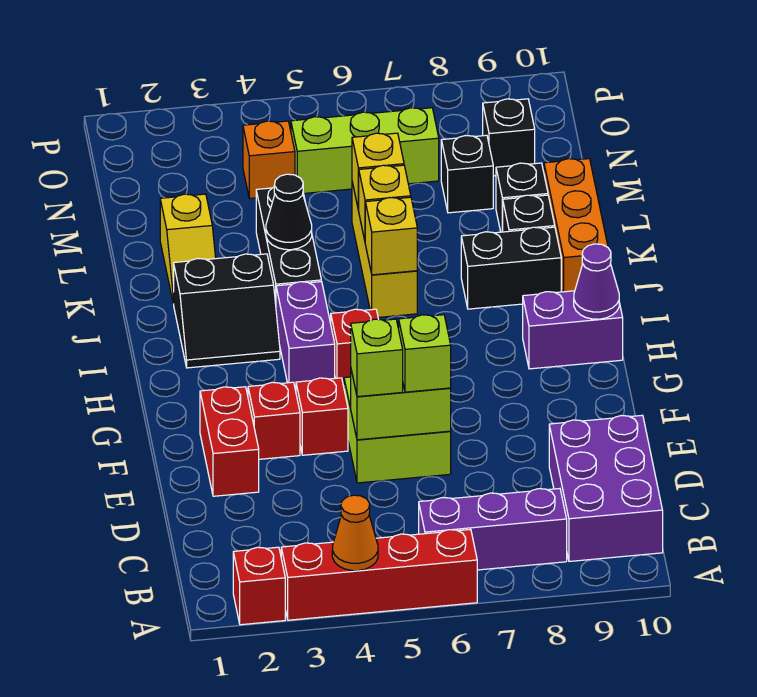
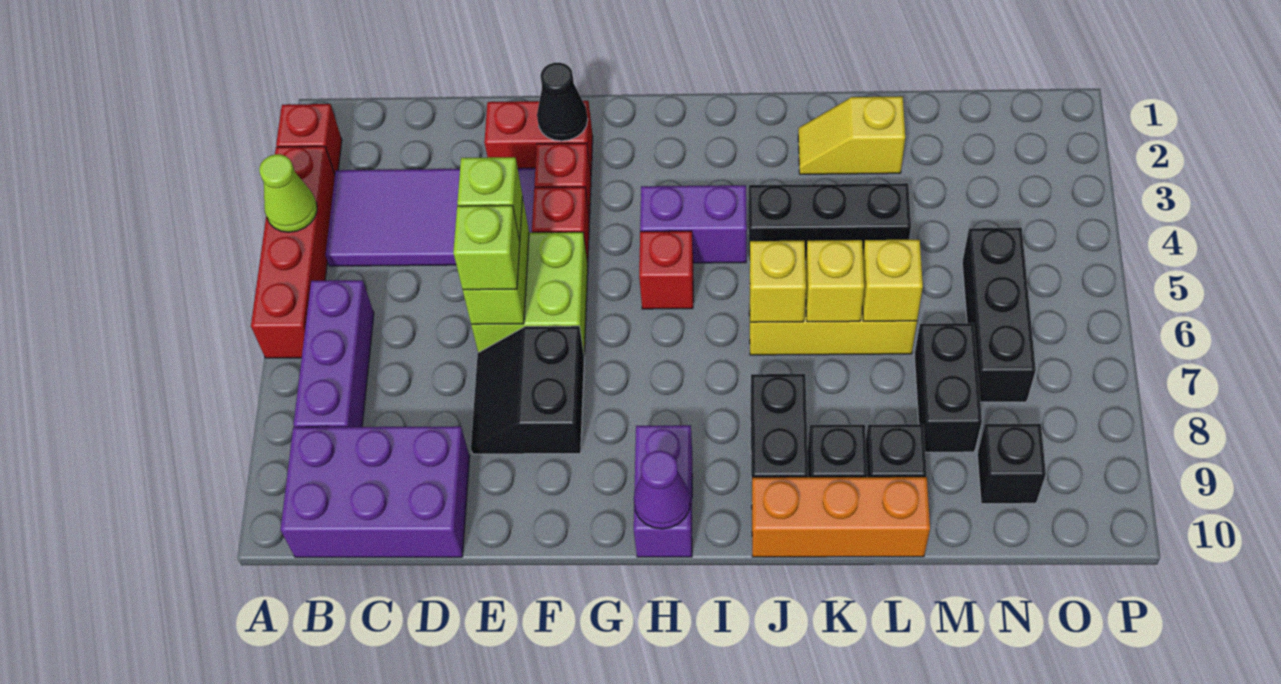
orange cone A4 level 2 -> lime cone A4 level 2
none -> purple tile B3:E4 level 1
black slope I2:J3 level 1 top J -> black slope E7:F8 level 1 top F
black cone K4 level 2 -> black cone F2 level 2
black brick M8 level 1 -> black brick M7:M8 level 1
orange brick N4 level 1 -> none
lime brick N5:N7 level 1 -> black brick N5:N7 level 1

